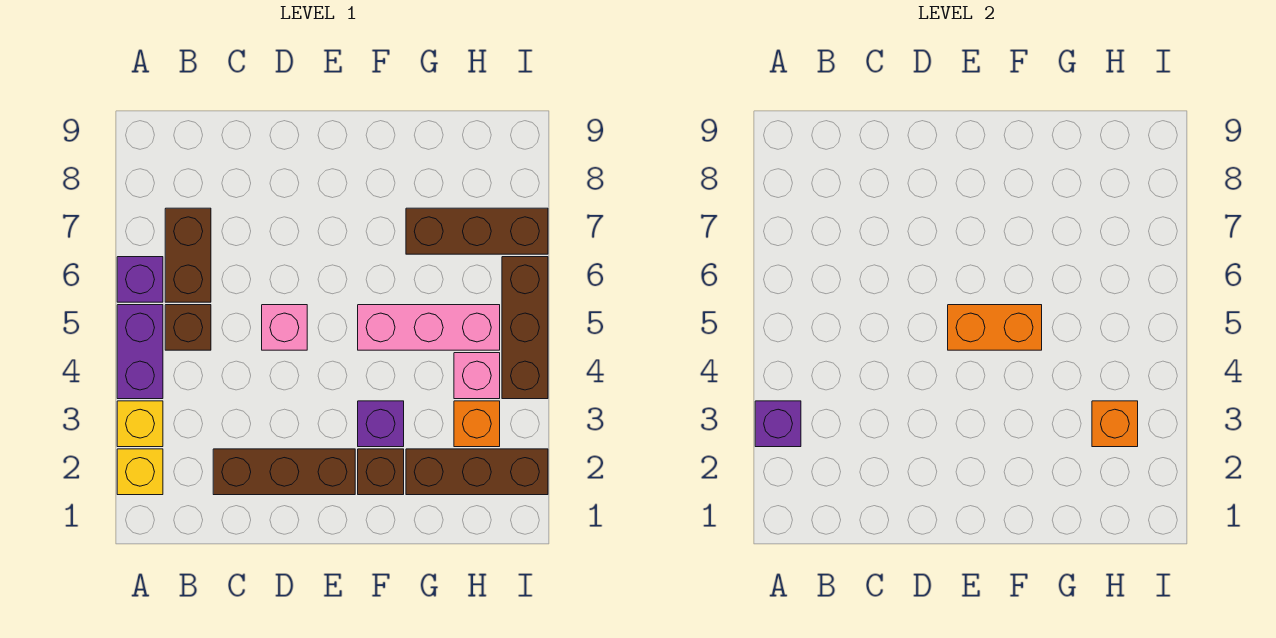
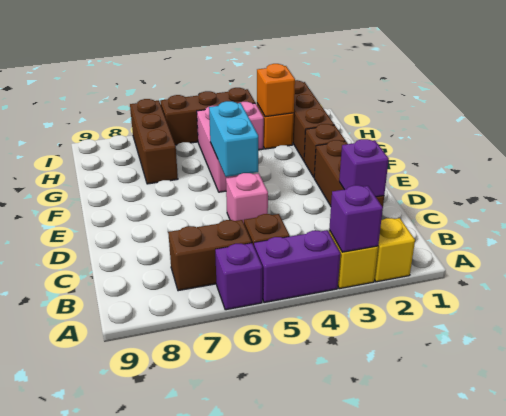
orange brick E5:F5 level 2 -> cyan brick E5:F5 level 2
purple brick F3 level 1 -> purple brick C2 level 2

